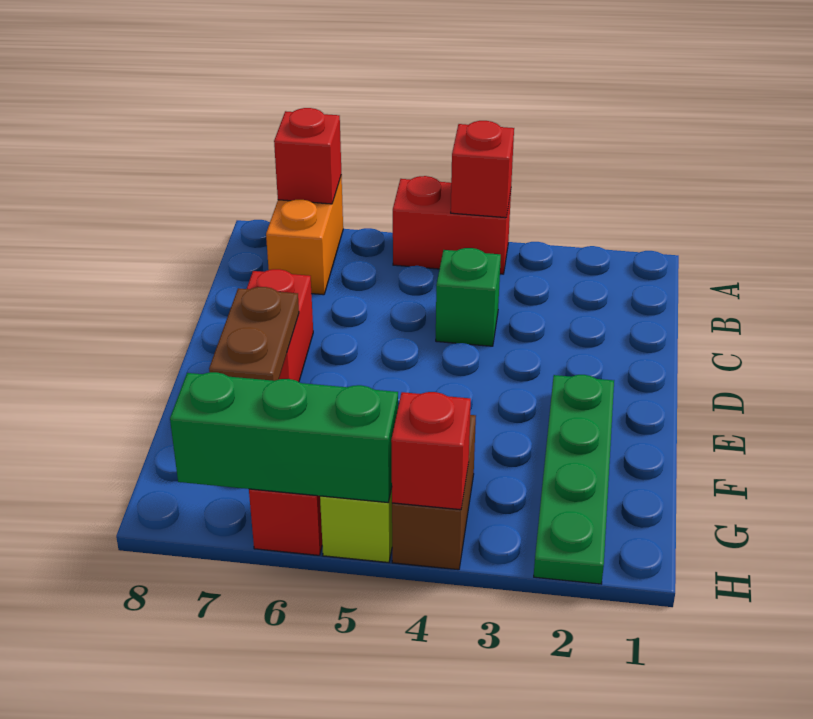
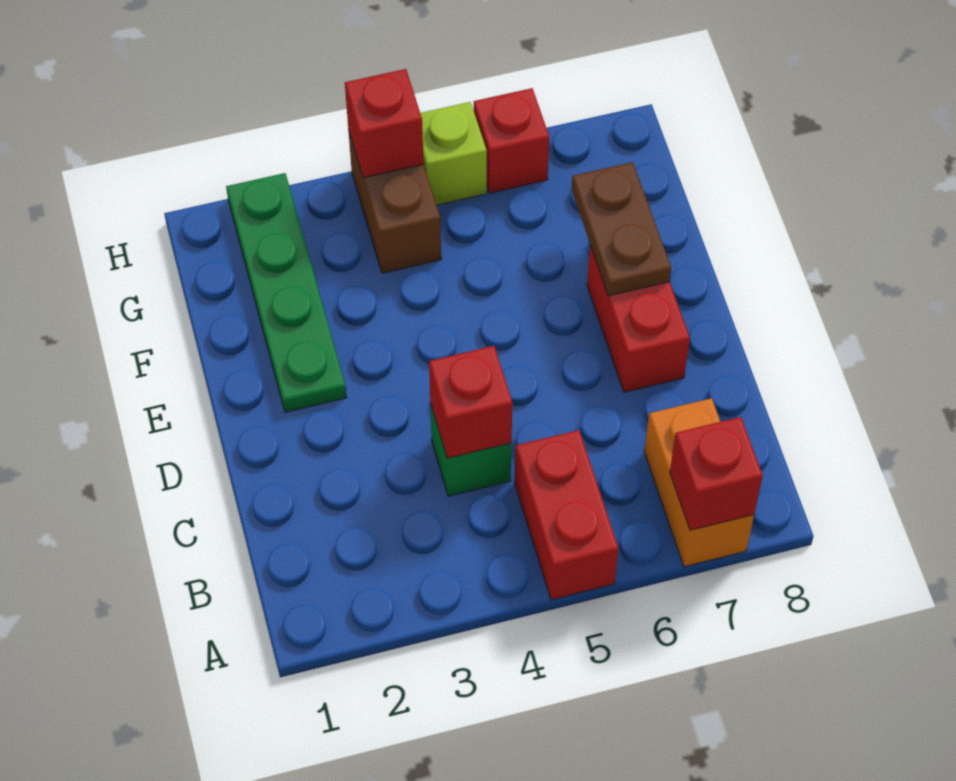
red brick A4:A5 level 1 -> red brick A5:B5 level 1
red brick A4 level 2 -> red brick C4 level 2
green brick H5:H7 level 2 -> none

